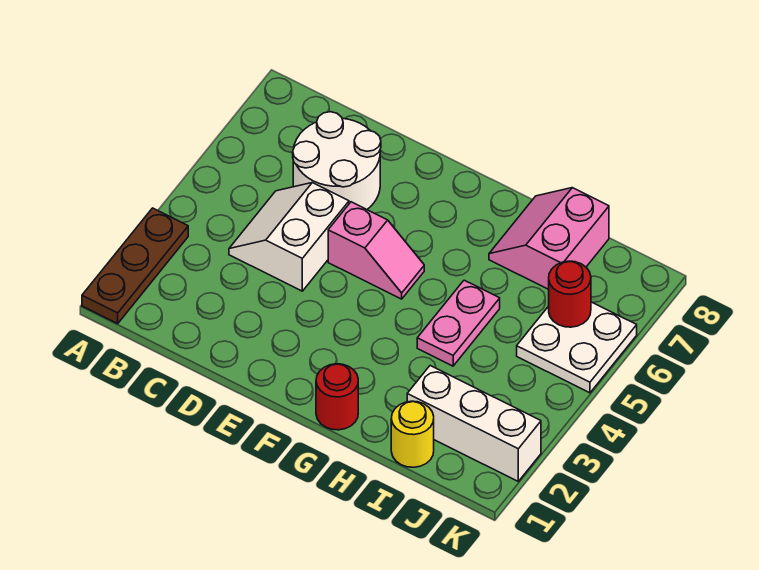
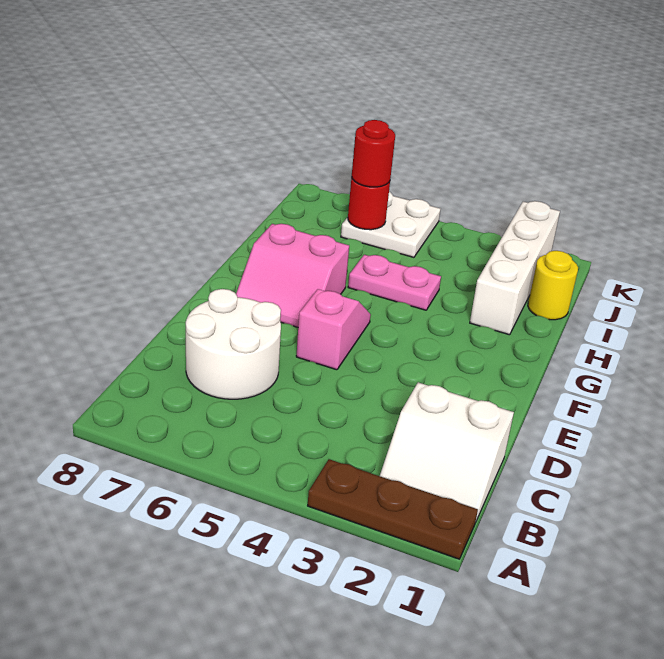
white slope C4:D5 level 1 top D -> white slope B1:C2 level 1 top C
red round brick G1 level 1 -> red round brick J6 level 3
pink slope H7:I8 level 1 top I -> pink slope F6:G7 level 1 top G
white brick I2:K2 level 1 -> white brick H2:K2 level 1

